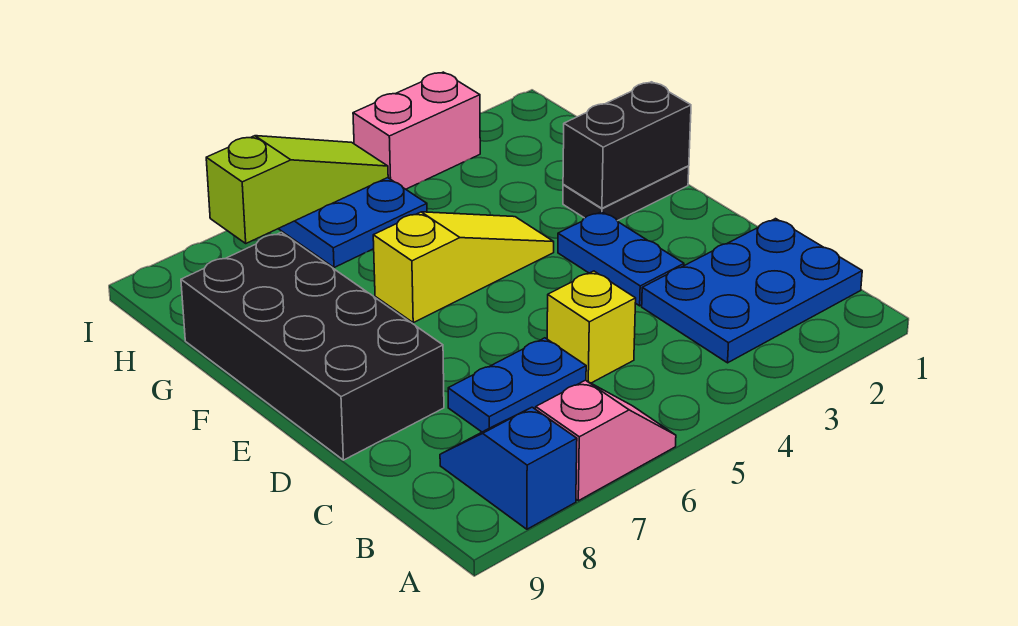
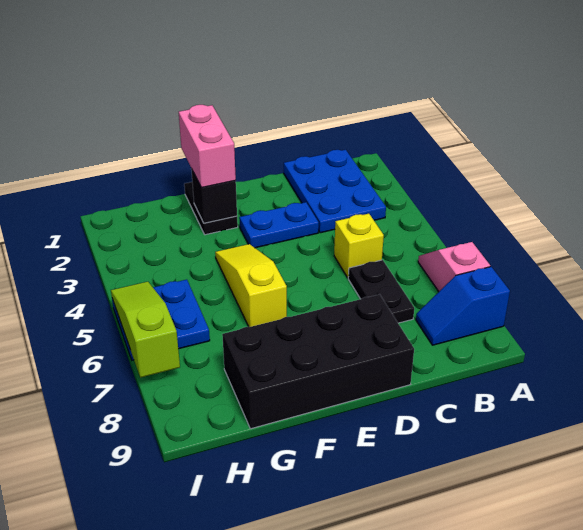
blue plate C6:C7 level 1 -> black plate C6:C7 level 1
black brick F1:F2 level 2 -> black brick F2 level 2
pink brick I3:I4 level 1 -> pink brick F1:F2 level 3

